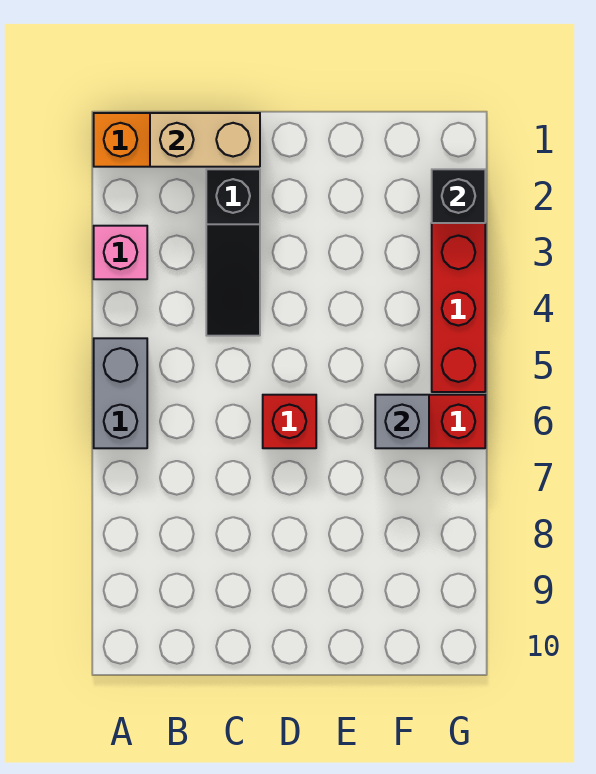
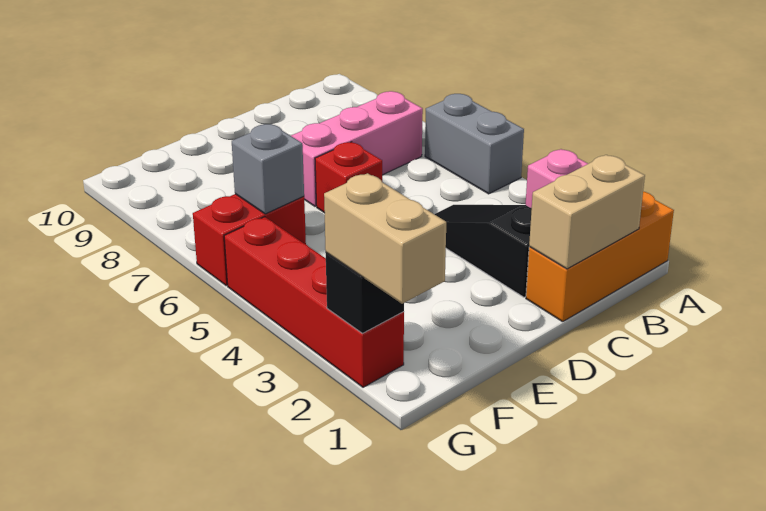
none -> pink brick B7:D7 level 1
none -> tan brick G1:G2 level 3

